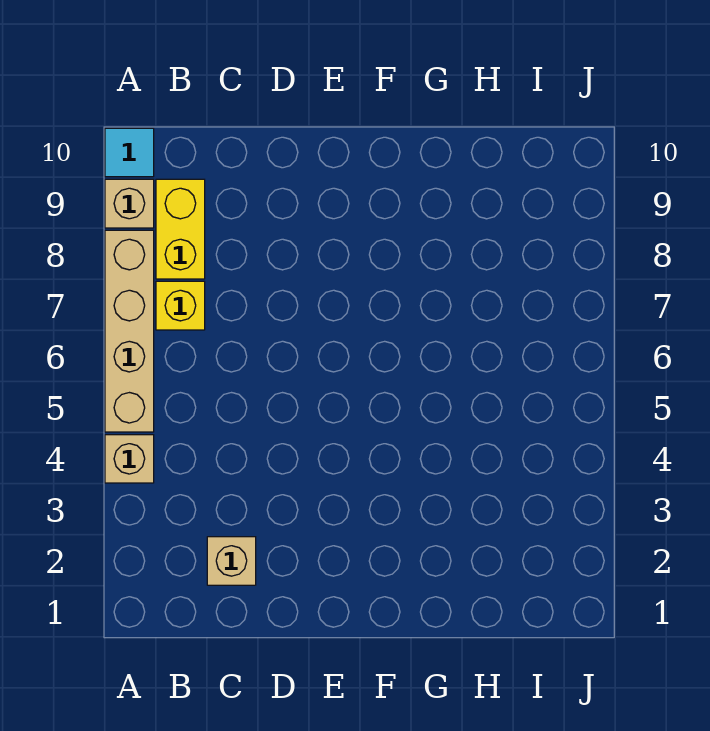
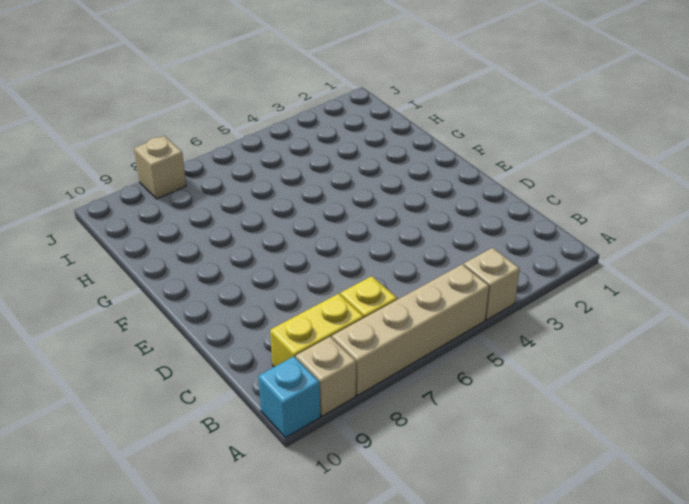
cyan tile A10 level 1 -> cyan brick A10 level 1
tan brick C2 level 1 -> tan brick J8 level 1

